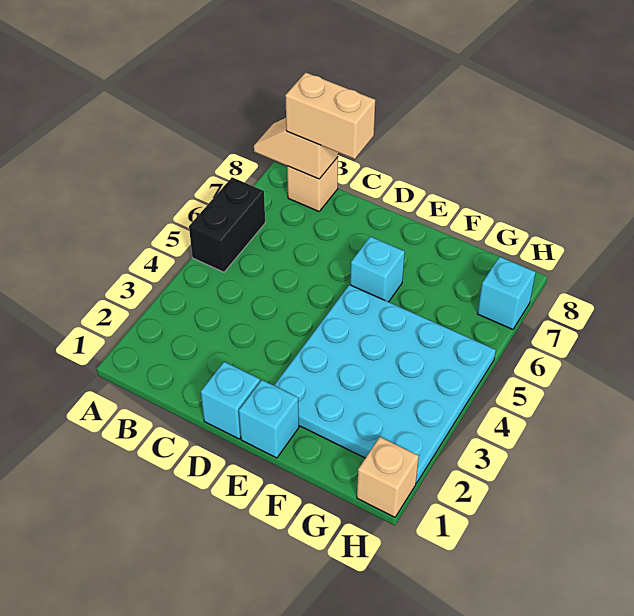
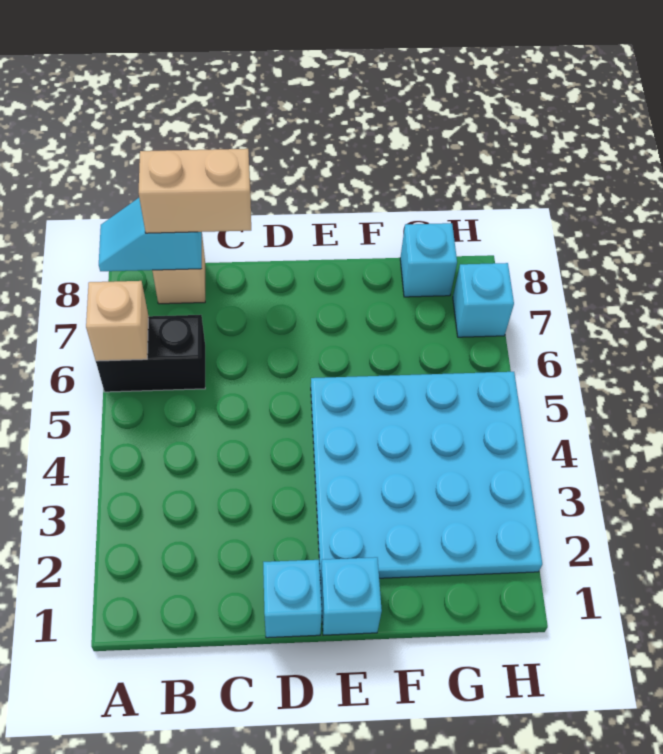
black brick A5:A6 level 1 -> black brick A6:B6 level 1
tan slope A8:B8 level 2 top B -> cyan slope A8:B8 level 2 top B
cyan brick E6 level 1 -> cyan brick G8 level 1
tan brick H1 level 1 -> tan brick A6 level 2

